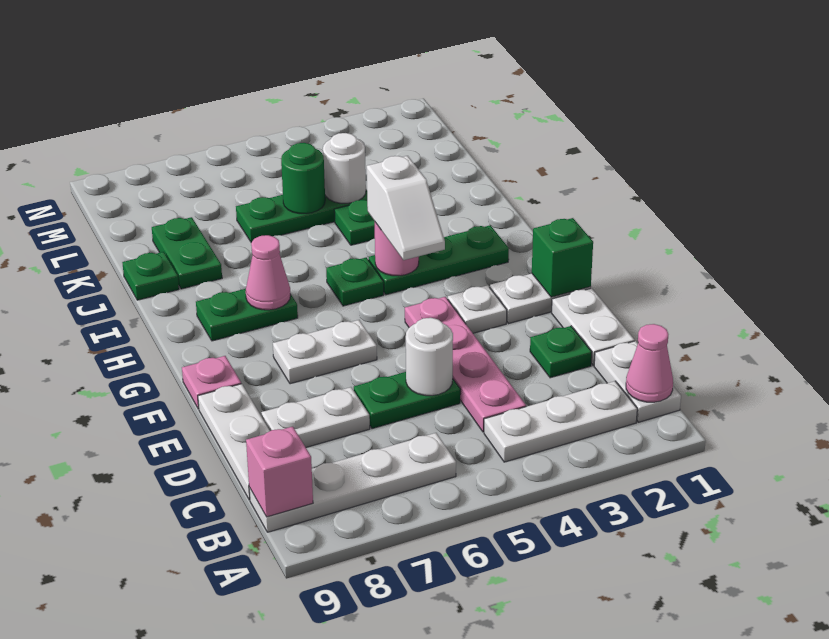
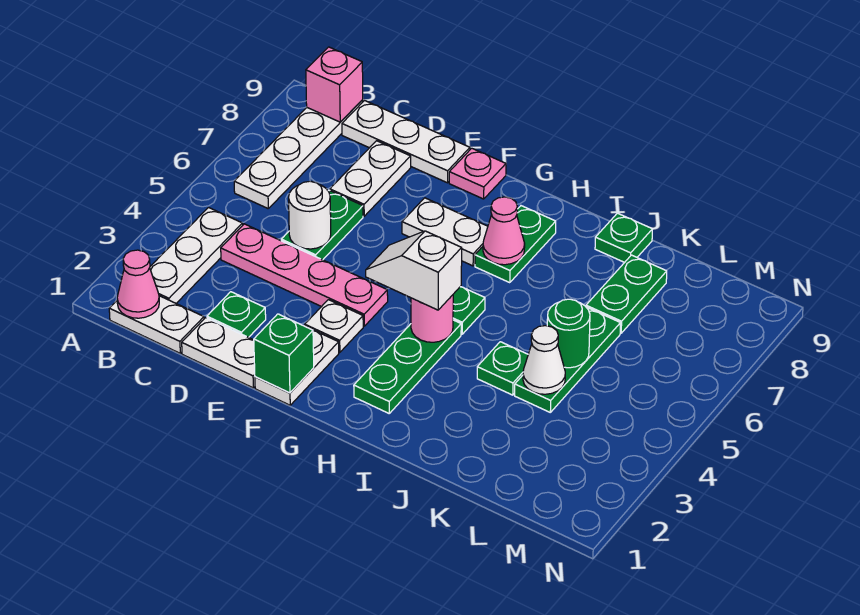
white plate F6:F7 level 1 -> white plate F7:G7 level 1
green plate J8:K8 level 1 -> green plate K7:K8 level 1
white round brick K4 level 2 -> white cone K4 level 2

